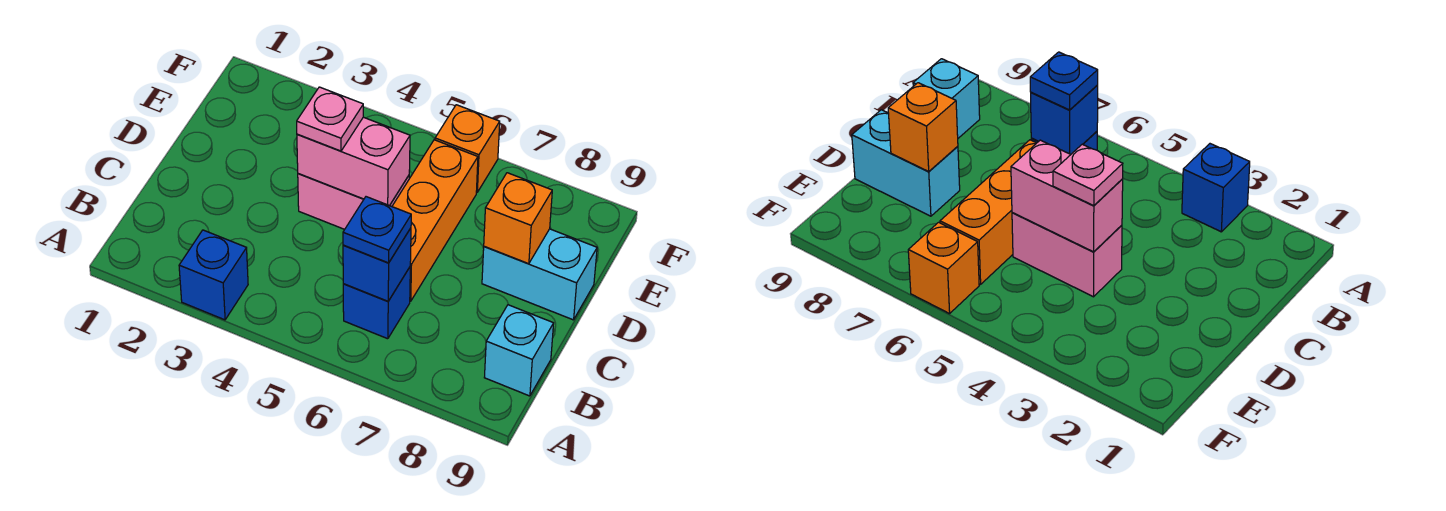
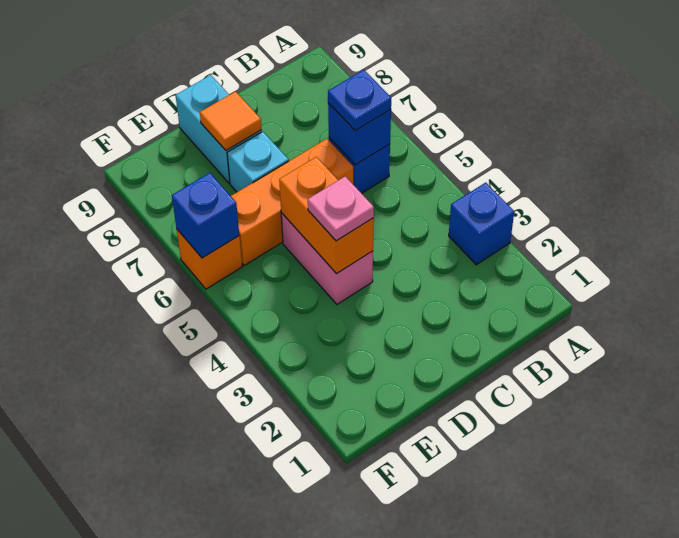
cyan brick B9 level 1 -> cyan brick D7 level 1
pink brick D4:D5 level 2 -> orange brick D4:D5 level 2
orange brick D8 level 2 -> orange tile D8 level 2
none -> blue brick F6 level 2

